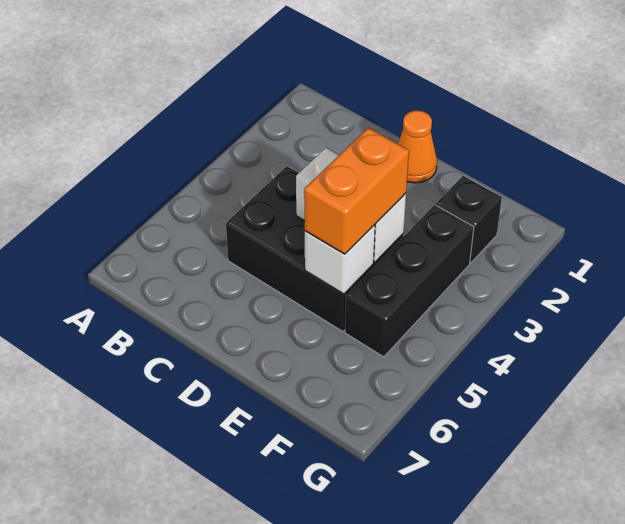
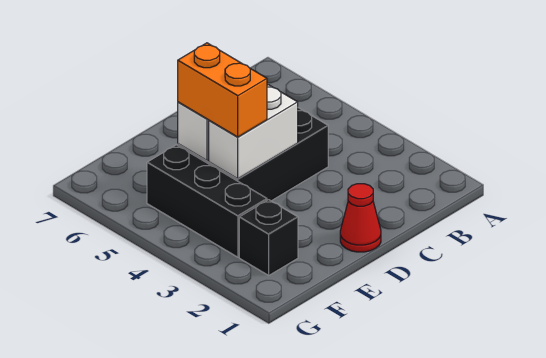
orange cone D1 level 1 -> red cone D1 level 1

